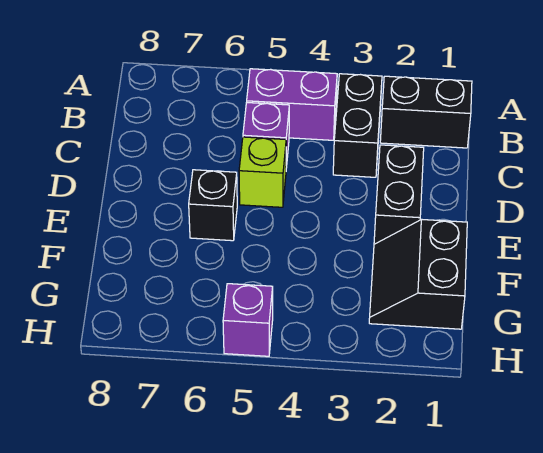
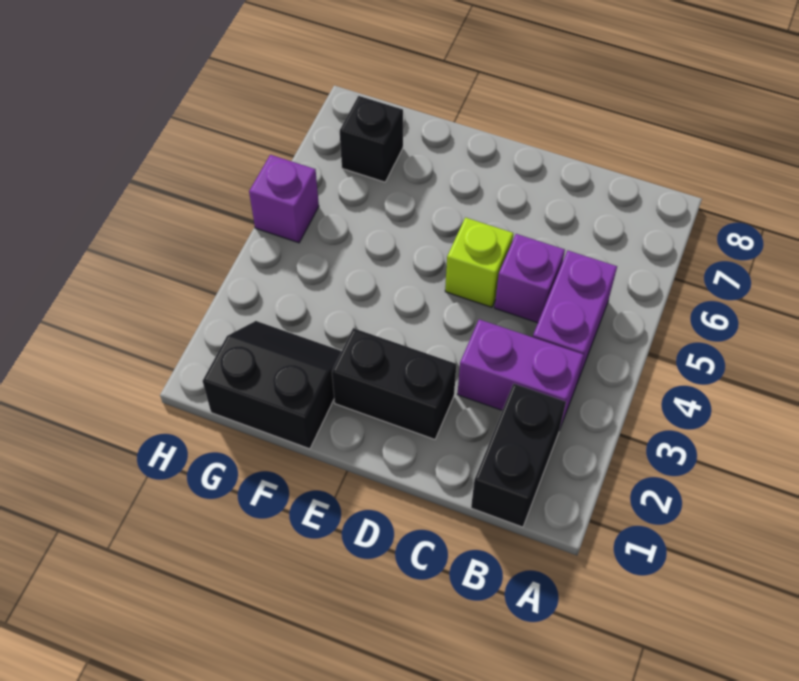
black brick B3:C3 level 1 -> purple brick B3:C3 level 1
black brick E6 level 1 -> black brick G7 level 1

